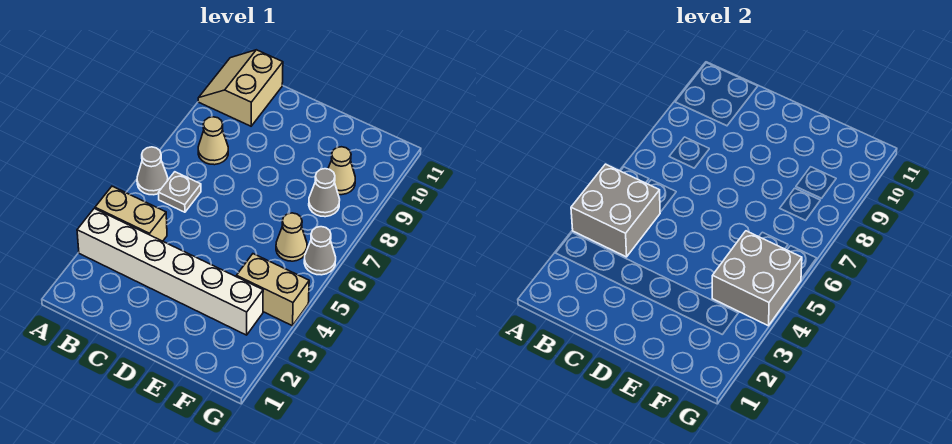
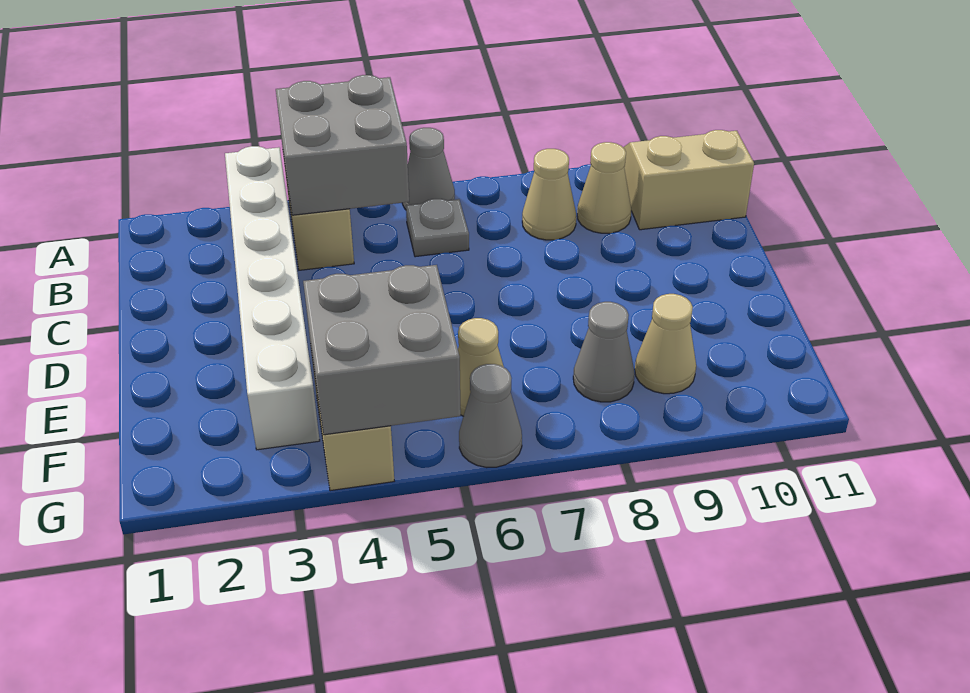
none -> tan cone B9 level 1

